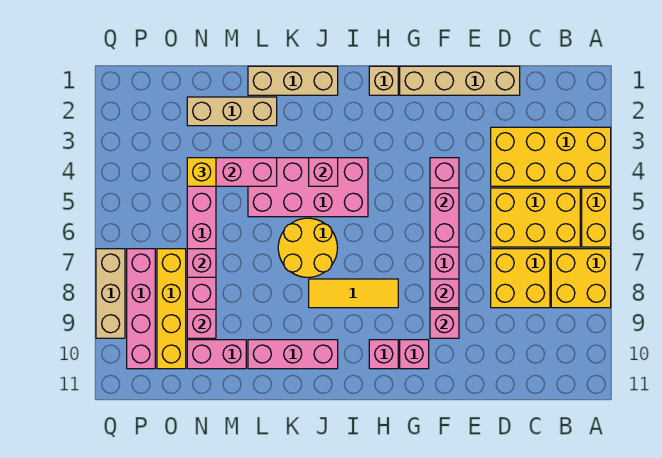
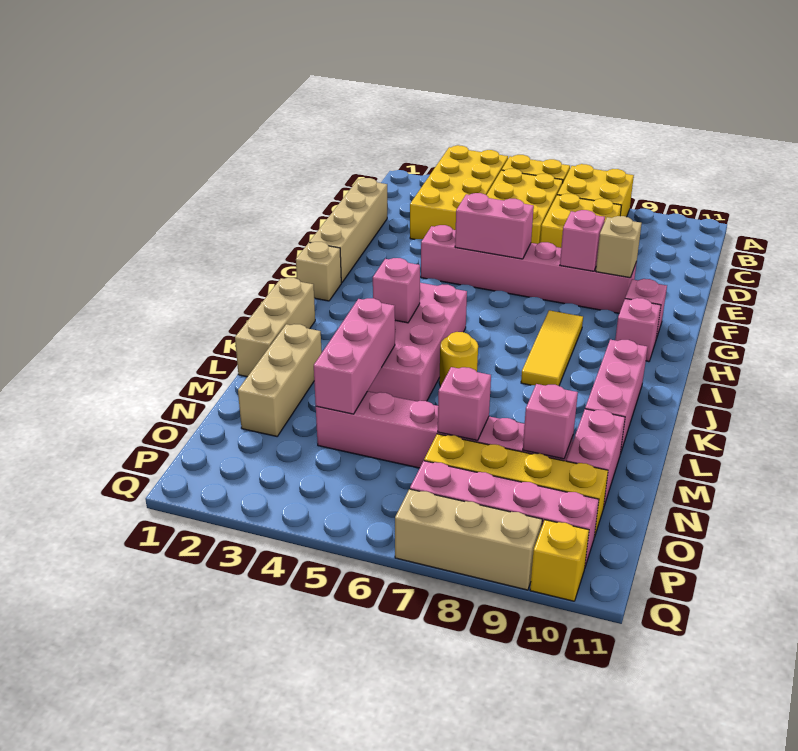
pink brick F9 level 2 -> tan brick F9 level 2
yellow round brick J6:K7 level 1 -> yellow round brick K6 level 1
yellow brick N4 level 3 -> yellow brick Q10 level 1

